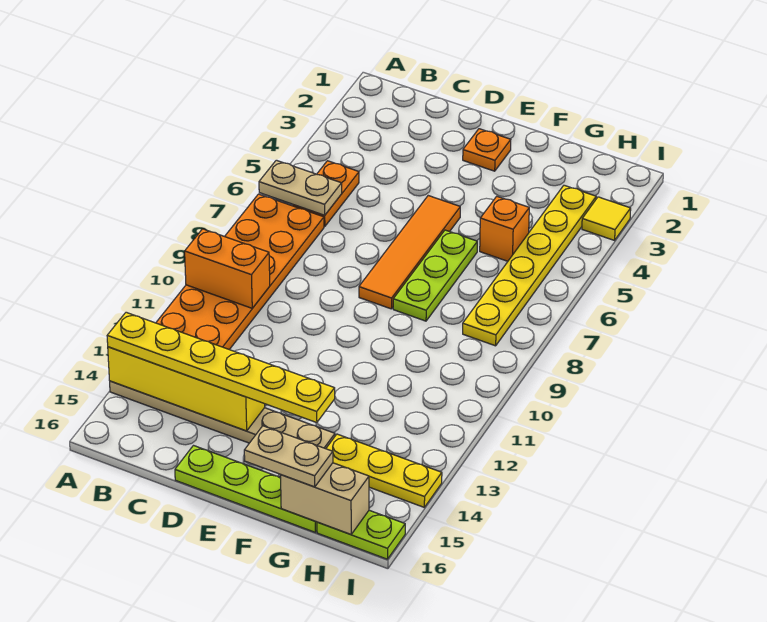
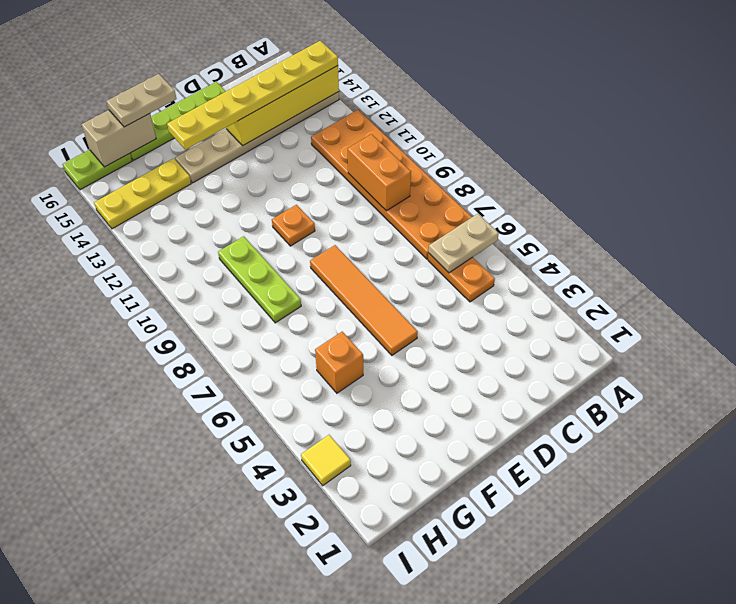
orange brick A10:B10 level 2 -> orange brick B9:B10 level 2
orange plate E2 level 1 -> orange plate E10 level 1
lime plate F6:F8 level 1 -> lime plate G8:G10 level 1
yellow plate H3:H8 level 1 -> none

